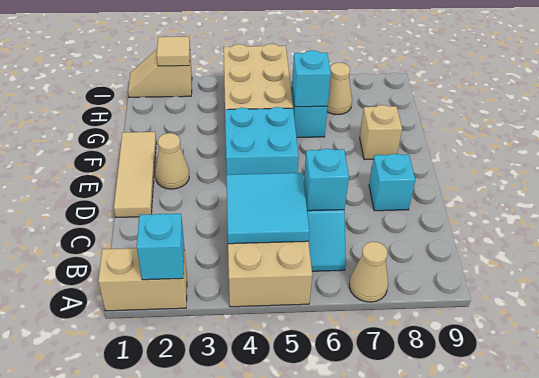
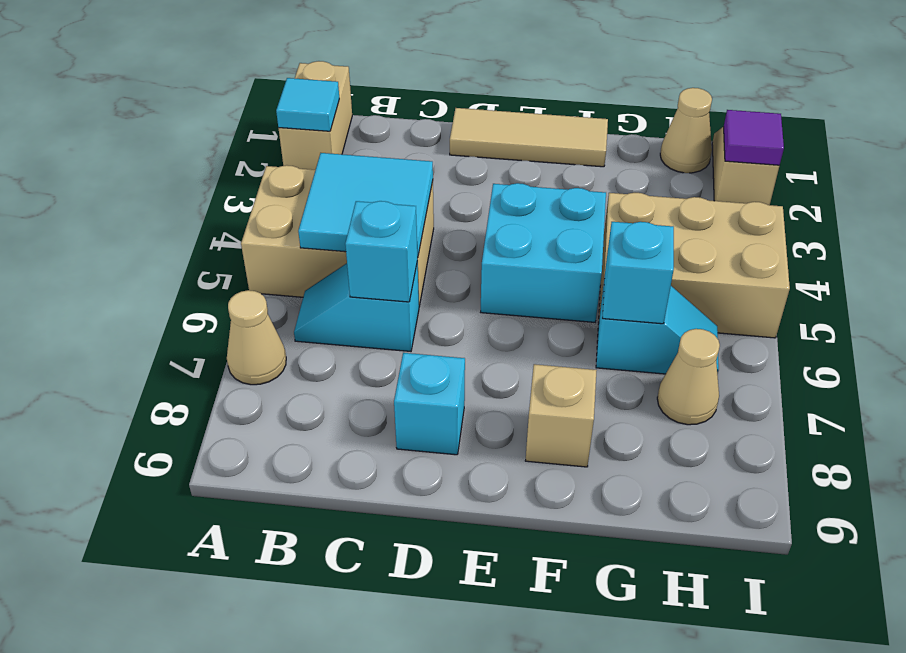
cyan brick A2 level 2 -> cyan tile A2 level 2
tan cone E2 level 1 -> tan cone H1 level 1
tan tile I2 level 2 -> purple tile I2 level 2

